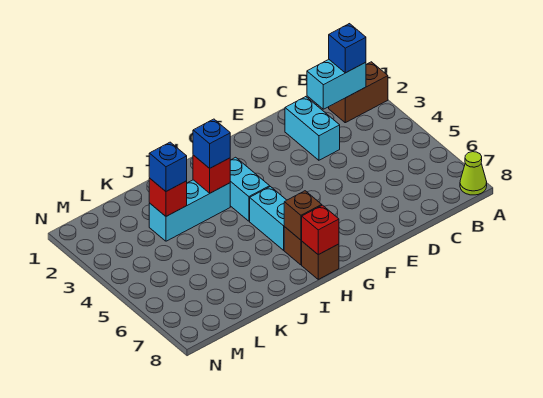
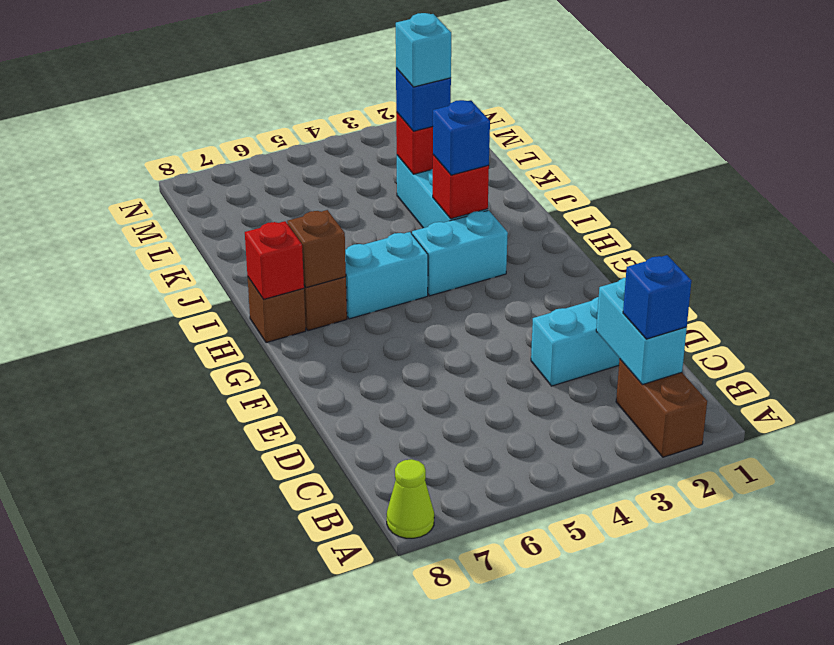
none -> cyan brick K3 level 4

